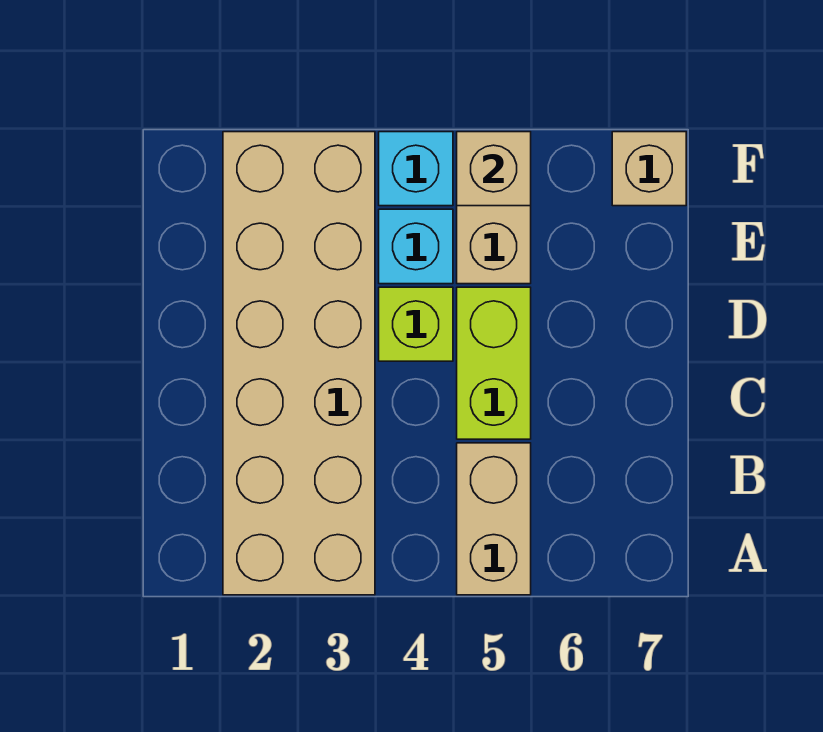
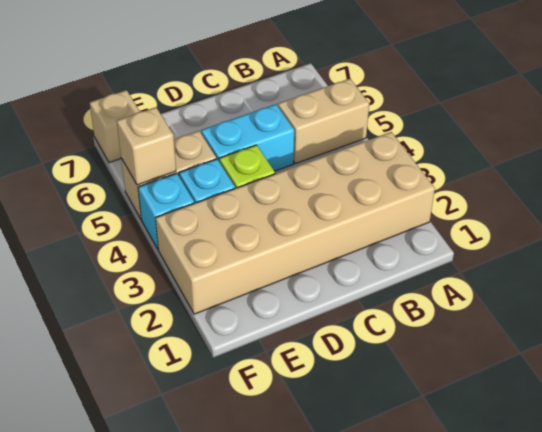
lime brick C5:D5 level 1 -> cyan brick C5:D5 level 1

